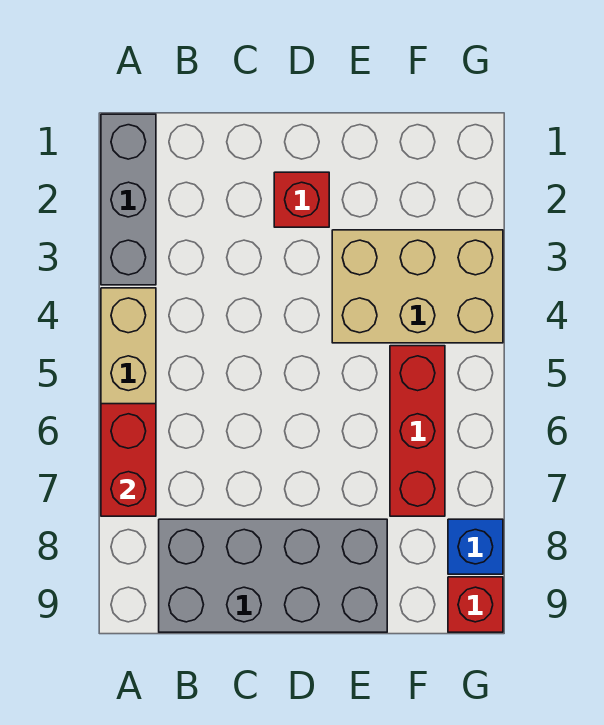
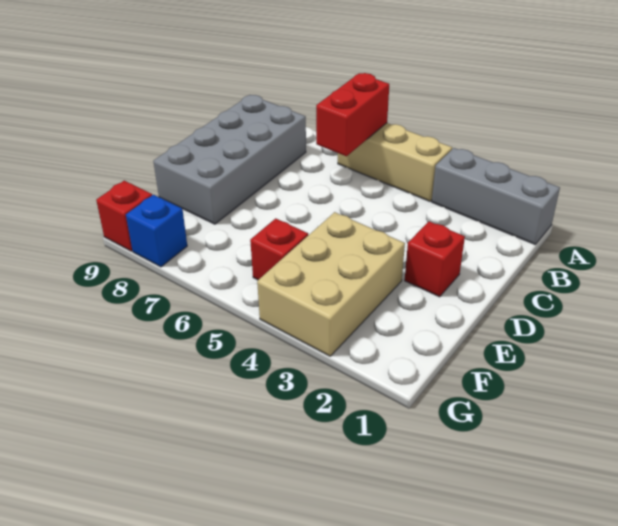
red brick A6:A7 level 2 -> red brick A6:B6 level 2
red brick F5:F7 level 1 -> red brick F5 level 1

